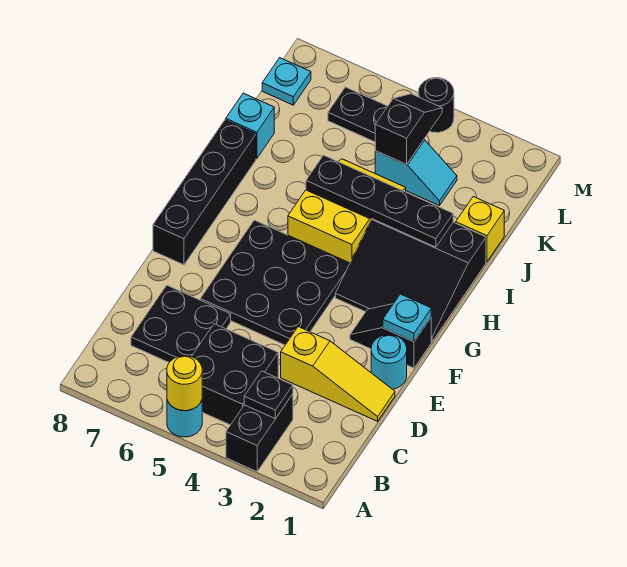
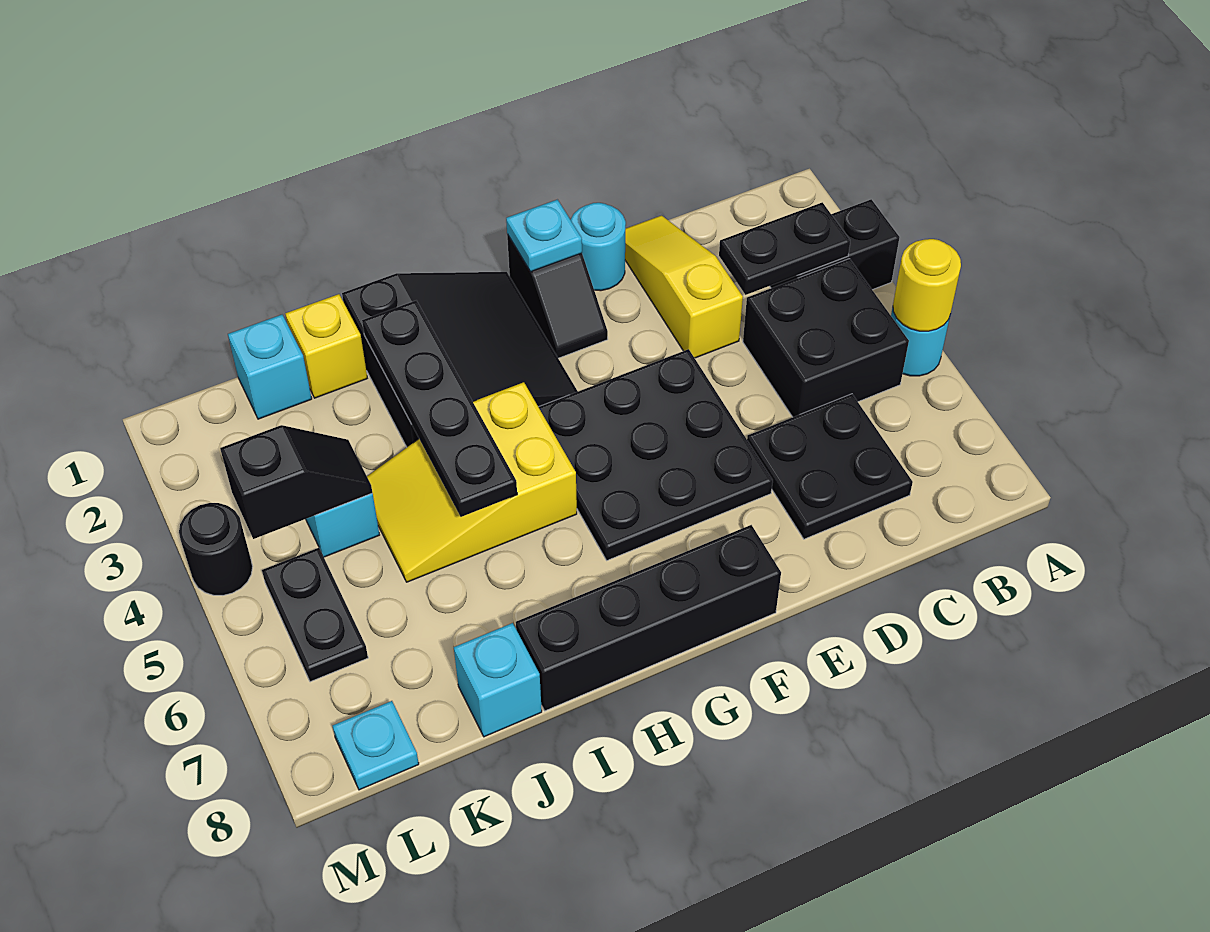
black plate B3 level 2 -> black plate B3:C3 level 2
none -> cyan brick K1 level 1
black slope K4:L4 level 2 top K -> black slope K4:L4 level 2 top L

